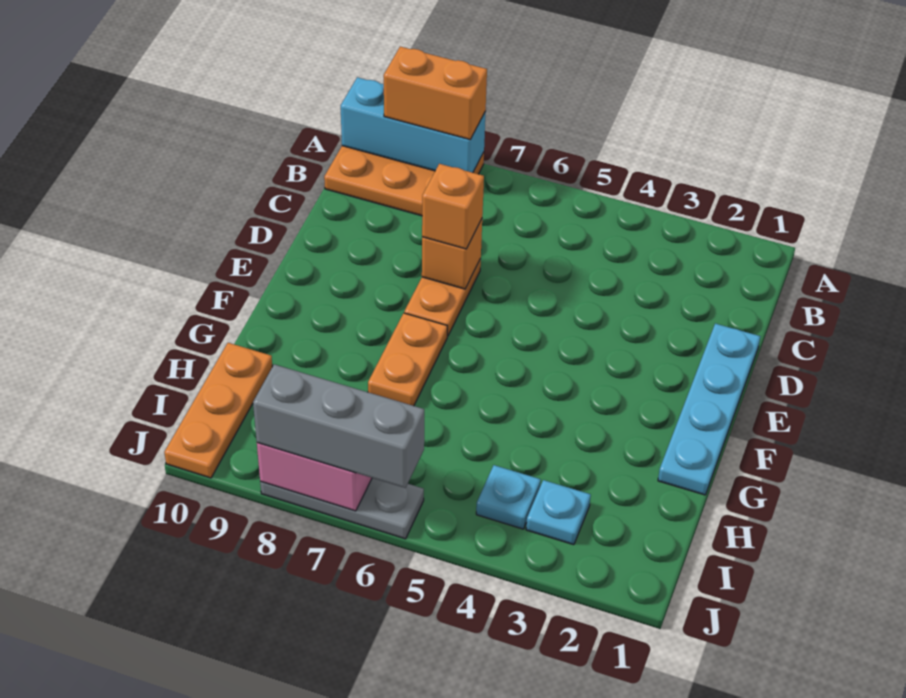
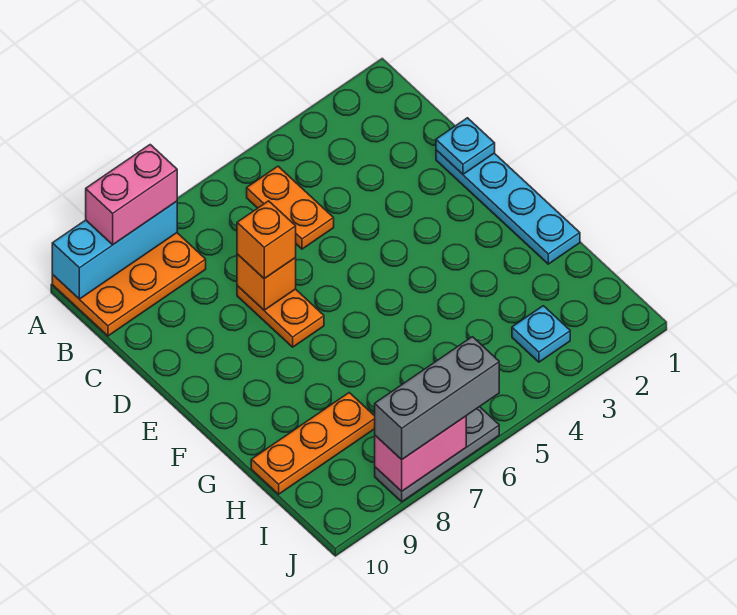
orange brick A8:A9 level 3 -> pink brick A8:A9 level 3
orange plate F7:G7 level 1 -> orange plate B5:C5 level 1
orange plate H10:J10 level 1 -> orange plate H8:H10 level 1
cyan plate I4 level 1 -> cyan plate D1 level 2

